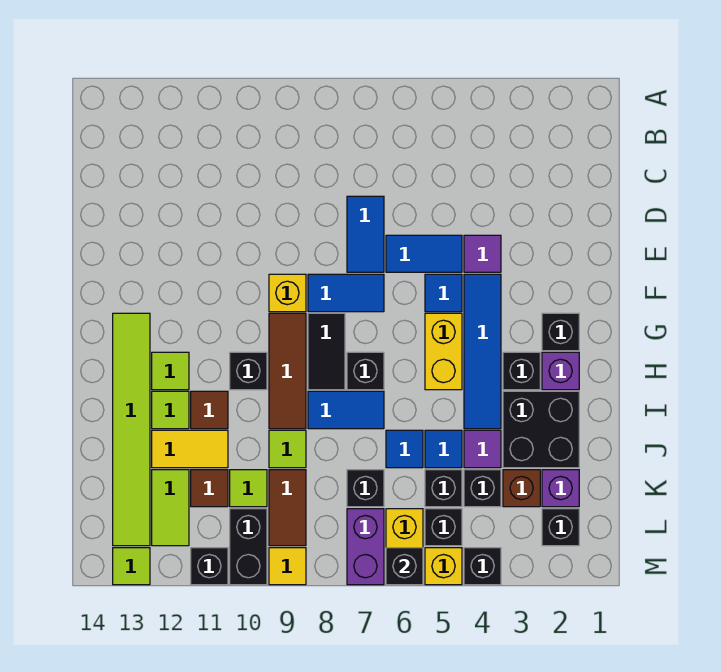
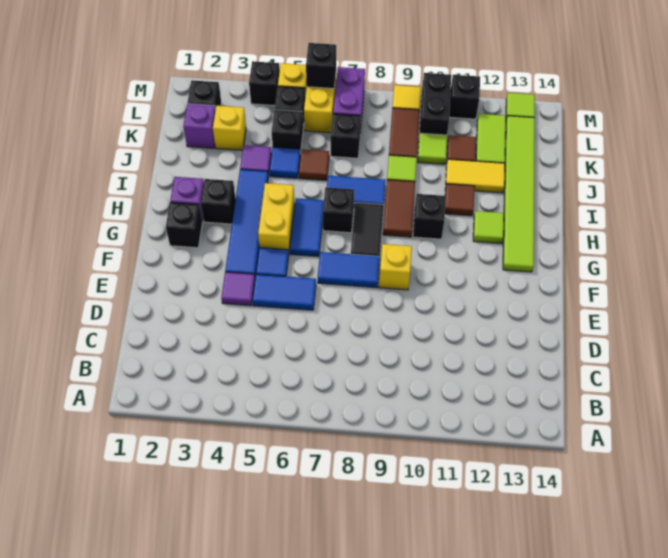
blue tile D7:E7 level 1 -> blue tile G6:H6 level 1
brown tile G9:I9 level 1 -> brown tile H9:I9 level 1
black brick I2:J3 level 1 -> none
lime tile I12 level 1 -> none
blue tile J6 level 1 -> brown tile J6 level 1
brown brick K3 level 1 -> yellow brick K3 level 1
black brick K4 level 1 -> none

